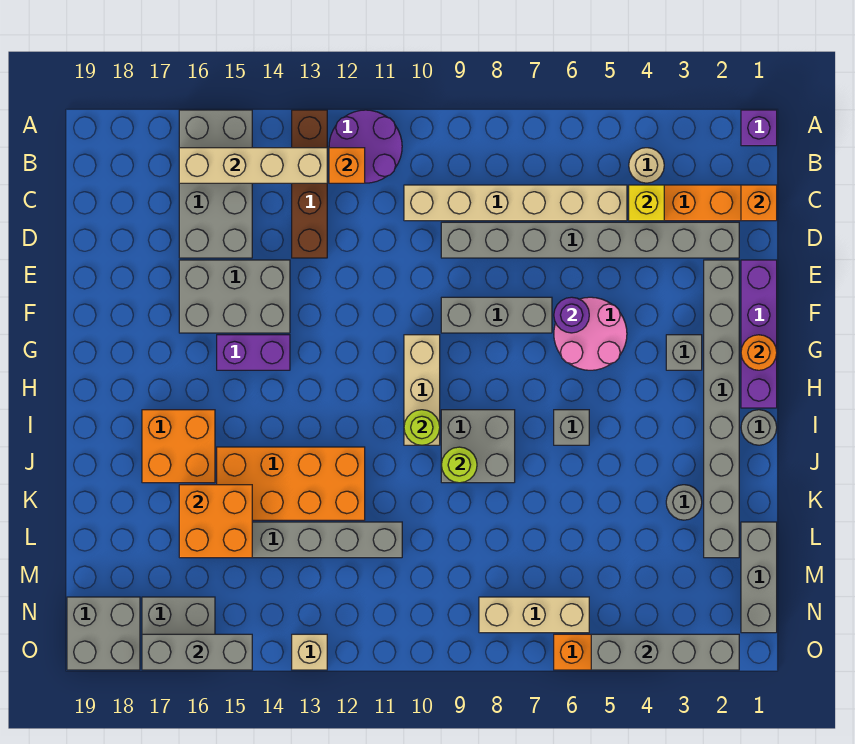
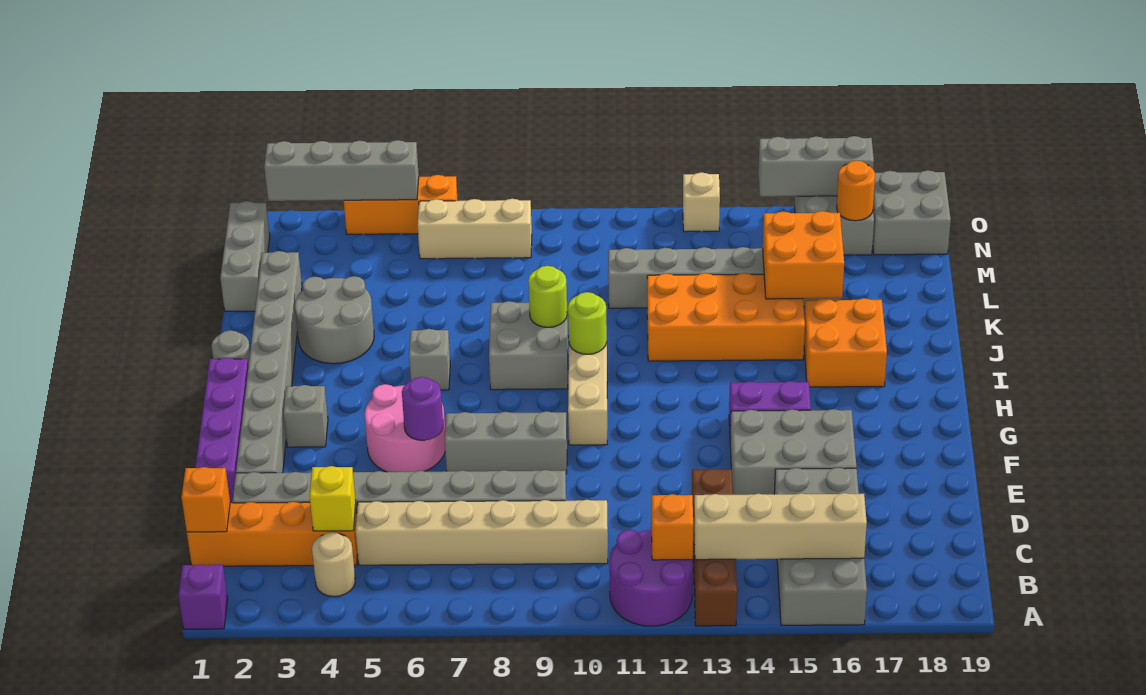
orange round brick G1 level 2 -> orange round brick N17 level 2
grey round brick K3 level 1 -> grey round brick J3:K4 level 1

